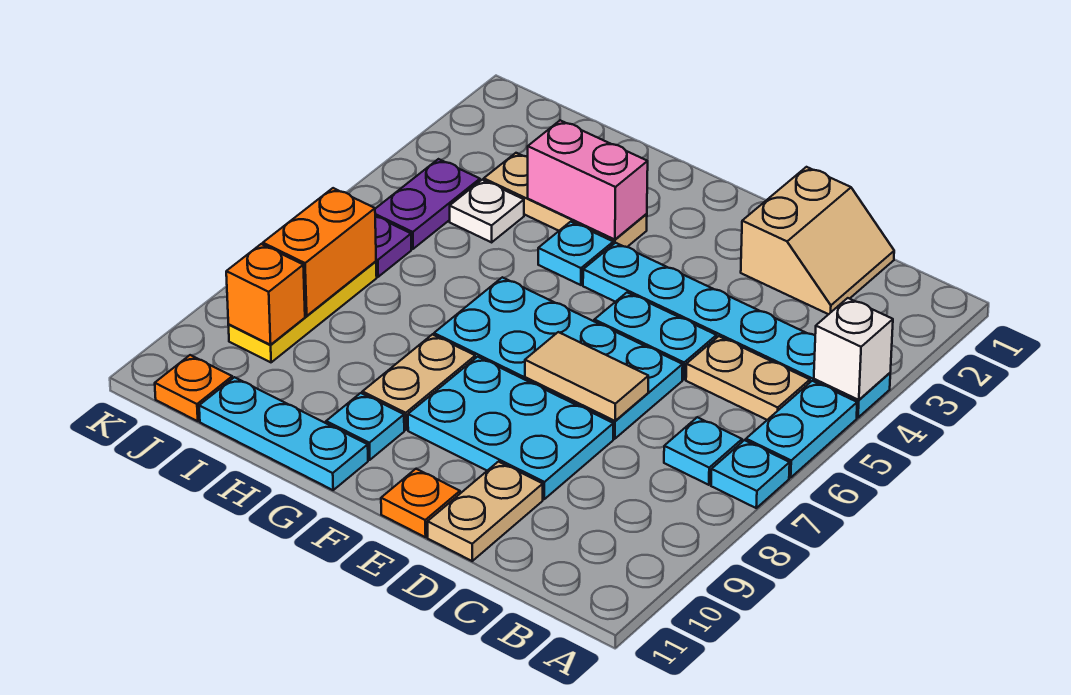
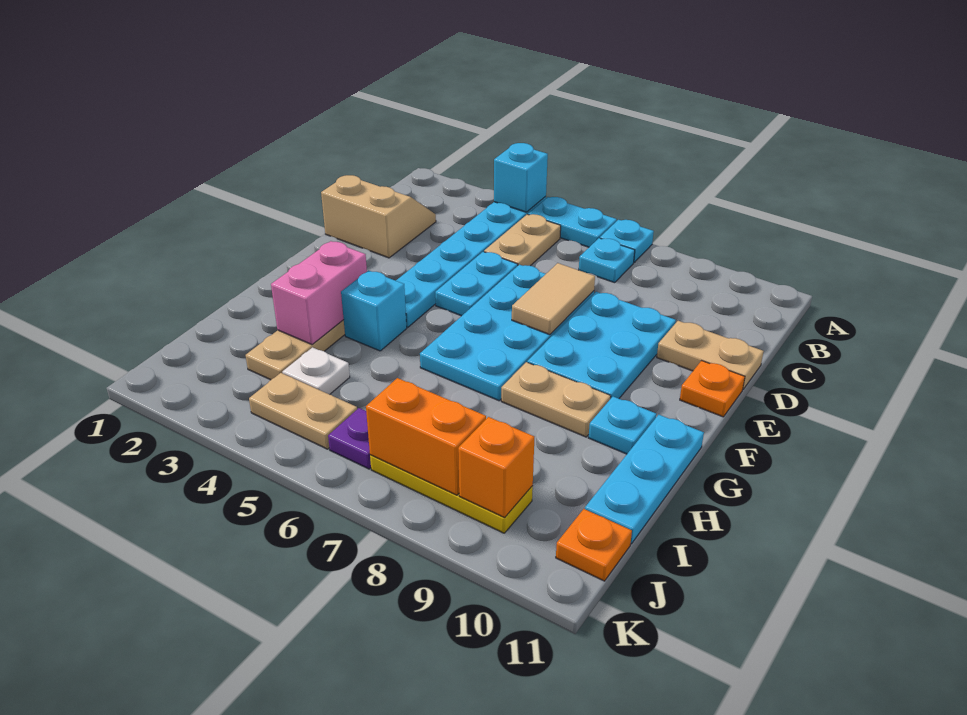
white brick A4 level 2 -> cyan brick A4 level 2
cyan plate G4 level 1 -> cyan brick G4 level 1
purple plate J4:J5 level 1 -> tan plate J4:J5 level 1

